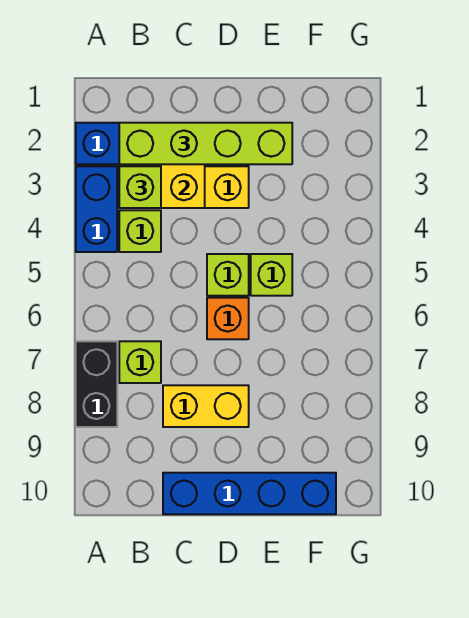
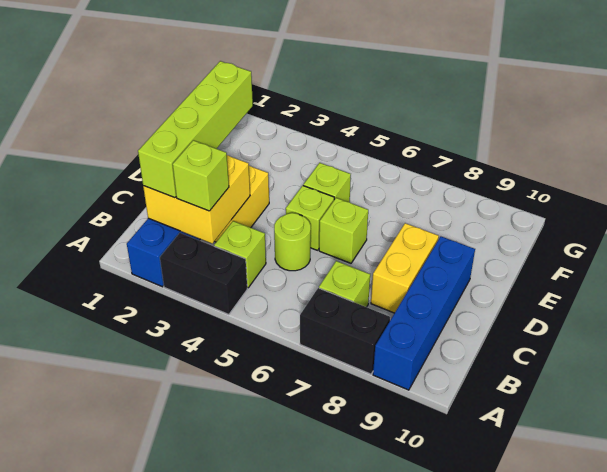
blue brick A3:A4 level 1 -> black brick A3:A4 level 1
none -> lime round brick C5 level 1
blue brick C10:F10 level 1 -> blue brick A9:D9 level 1
orange brick D6 level 1 -> lime brick D6 level 1

